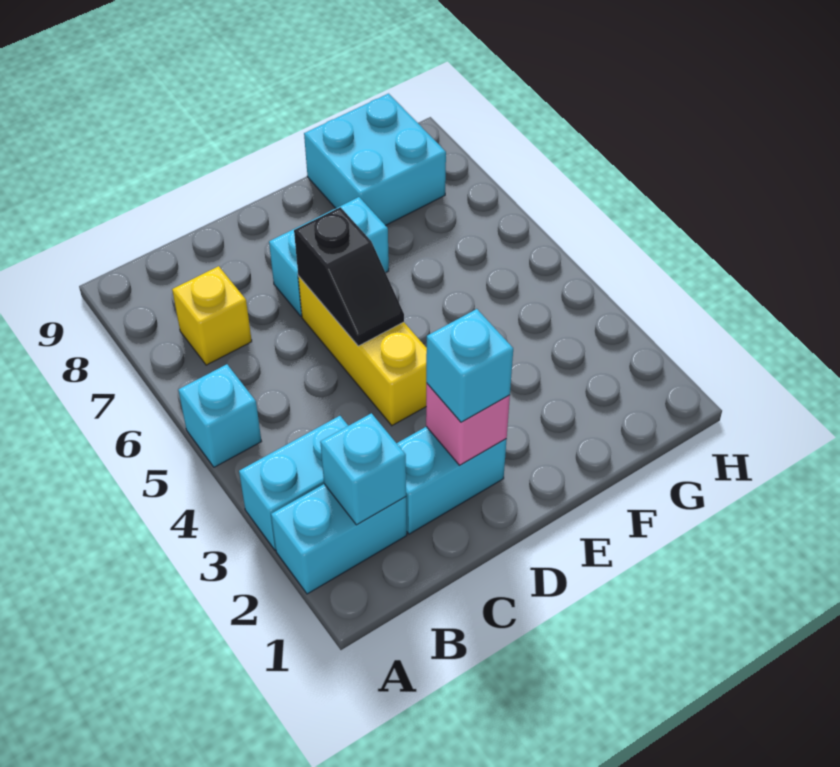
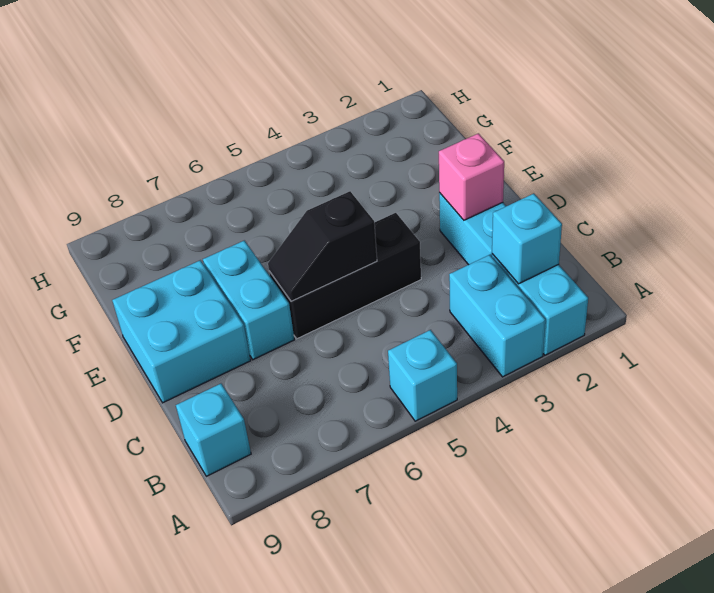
yellow brick B7 level 1 -> none
cyan brick D2 level 3 -> cyan brick B9 level 1
yellow brick D4:D6 level 1 -> black brick D4:D6 level 1
black slope D5:D6 level 2 top 6 -> black slope D5:D6 level 2 top 5
cyan brick F8:G9 level 1 -> cyan brick D8:E9 level 1

